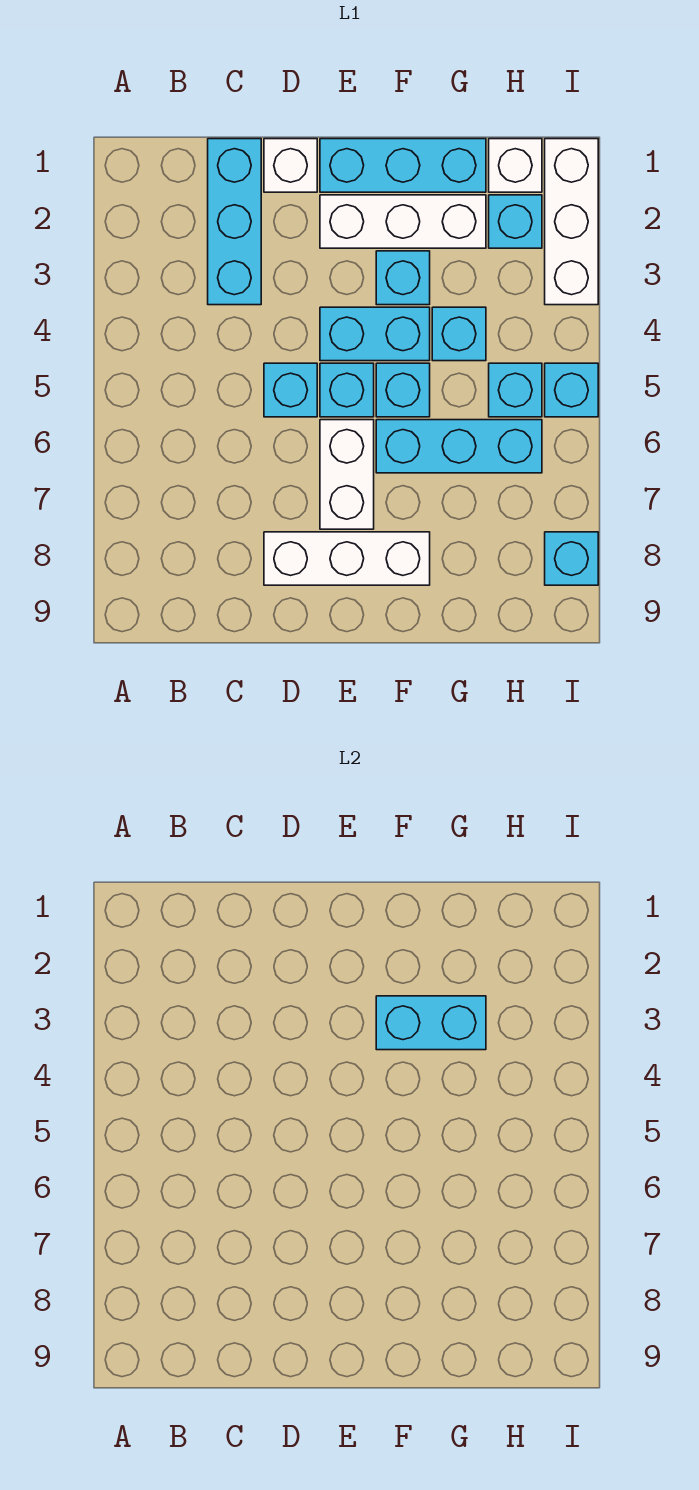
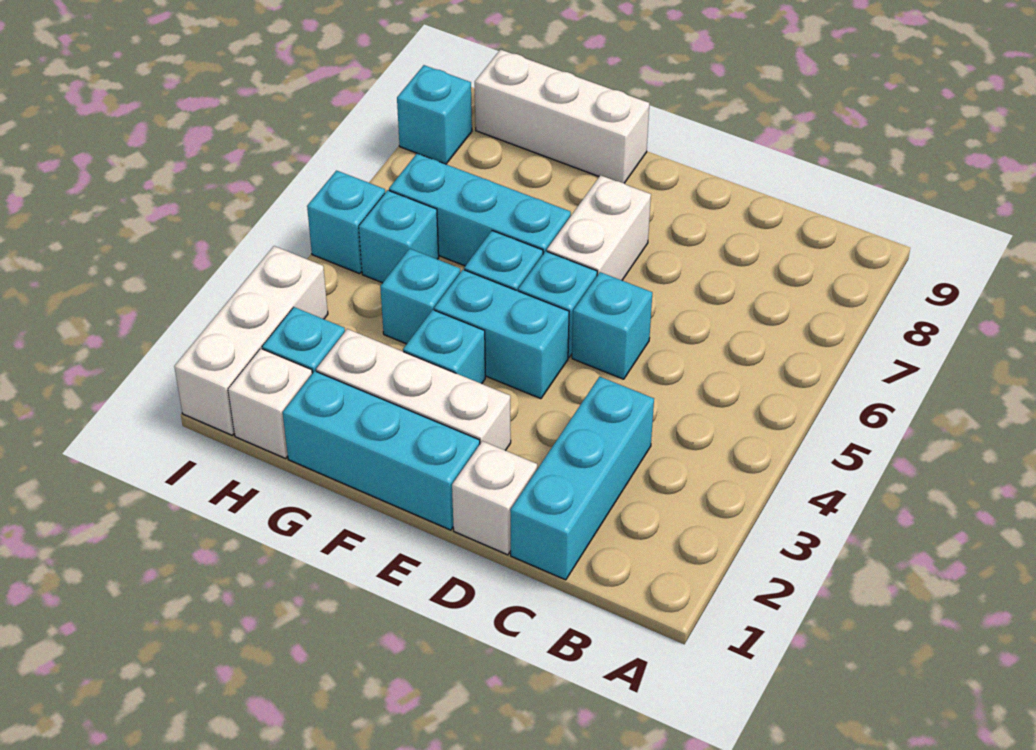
white brick D8:F8 level 1 -> white brick F9:H9 level 1
cyan brick F3:G3 level 2 -> none

